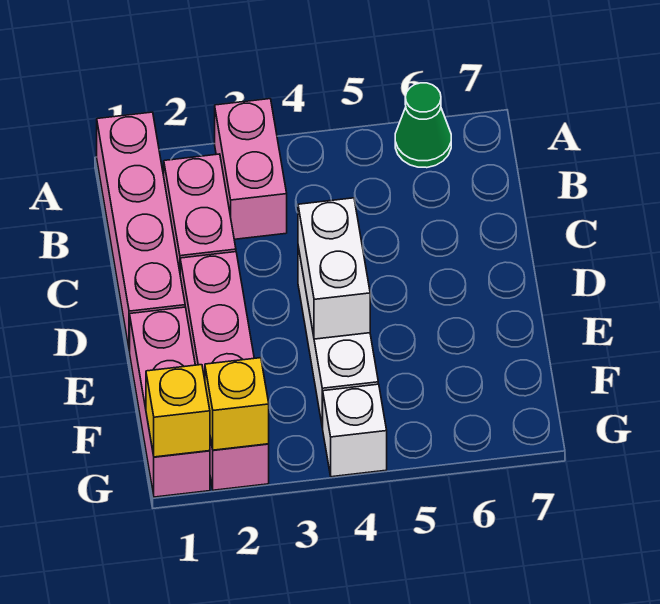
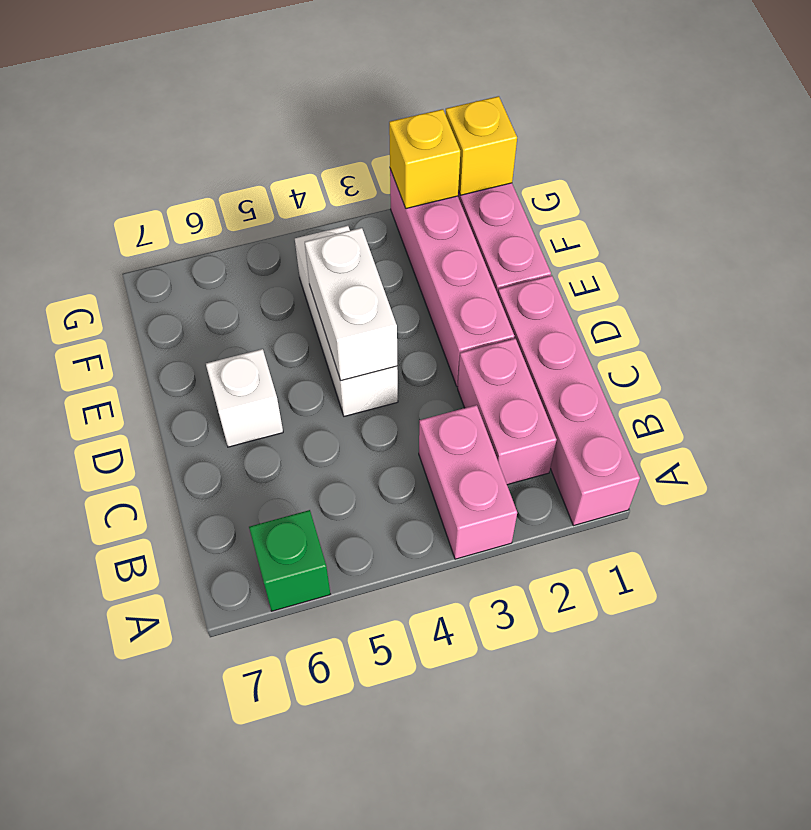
green cone A6 level 1 -> green brick A6 level 1
white brick G4 level 1 -> white brick D6 level 1

